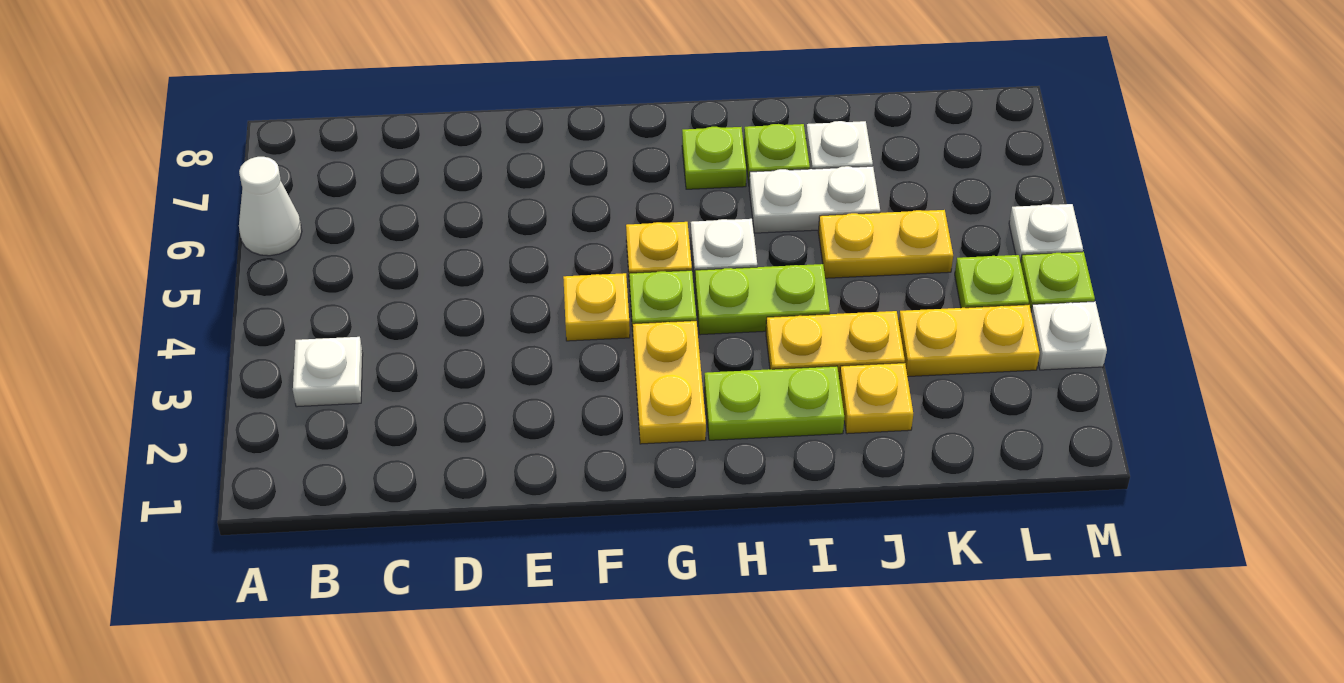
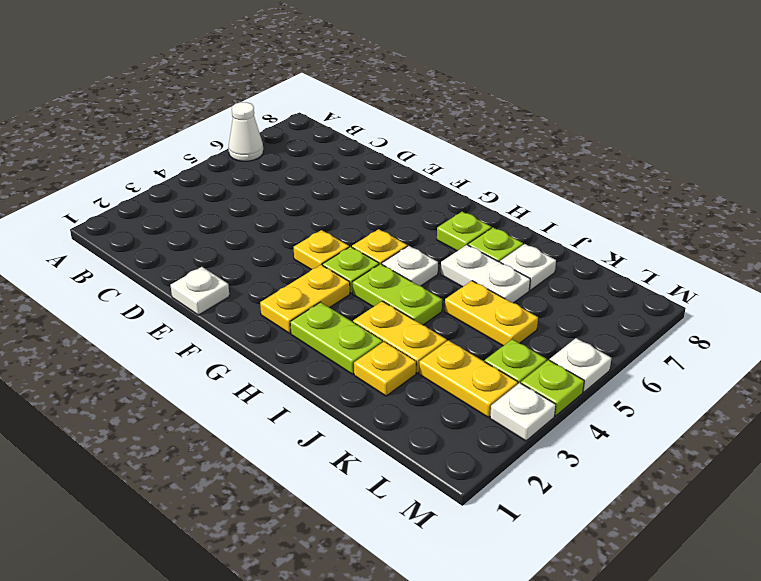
white plate B3 level 1 -> white plate E1 level 1

